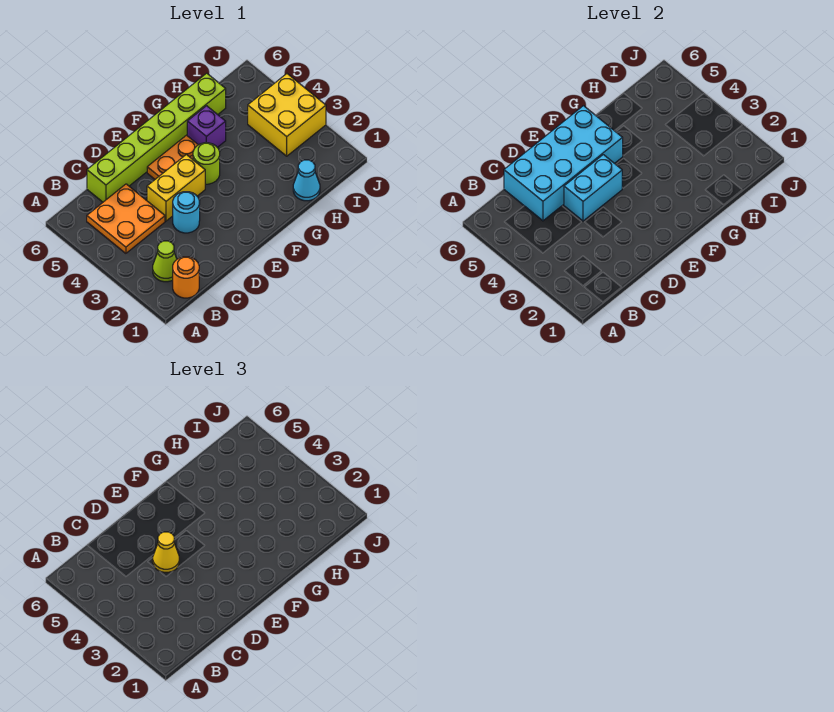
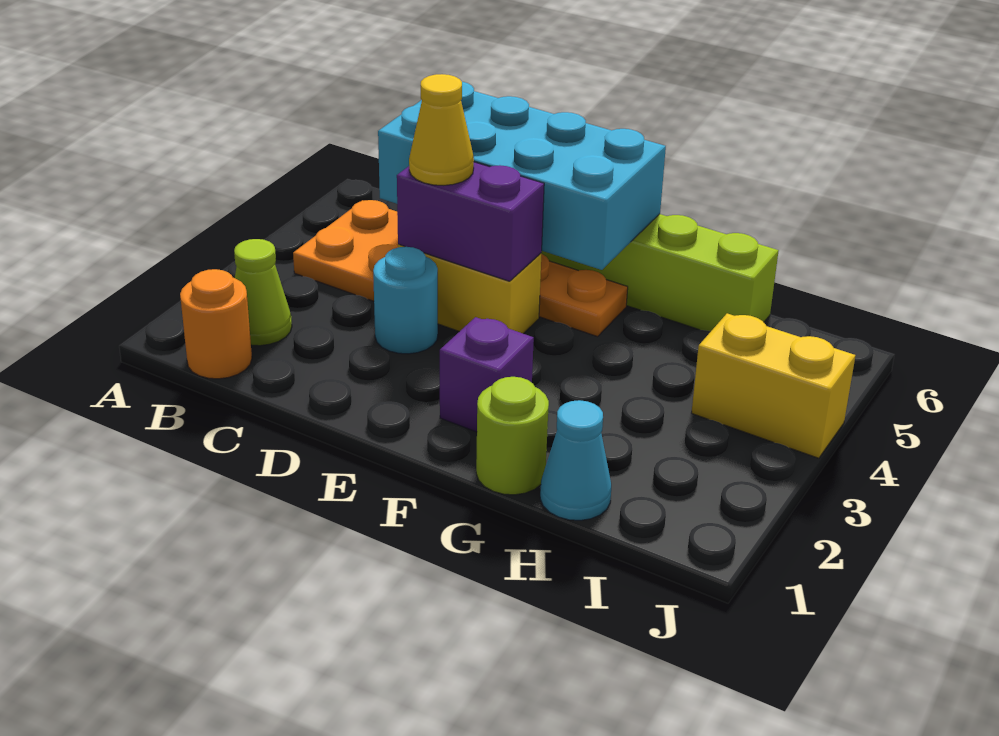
cyan brick D4:E4 level 2 -> purple brick D4:E4 level 2
lime round brick F4 level 1 -> lime round brick G1 level 1
purple brick G5 level 1 -> purple brick F2 level 1
yellow brick I3:J4 level 1 -> yellow brick I4:J4 level 1

